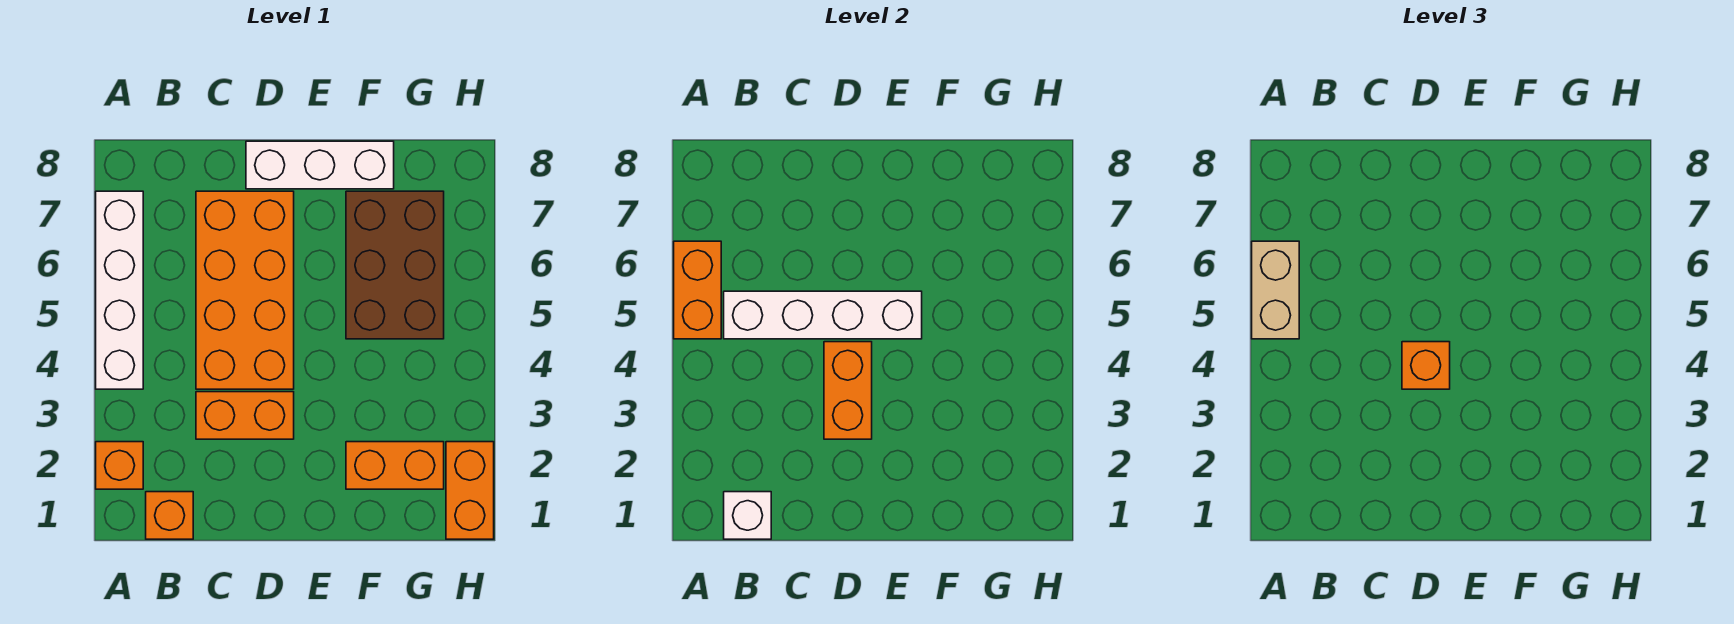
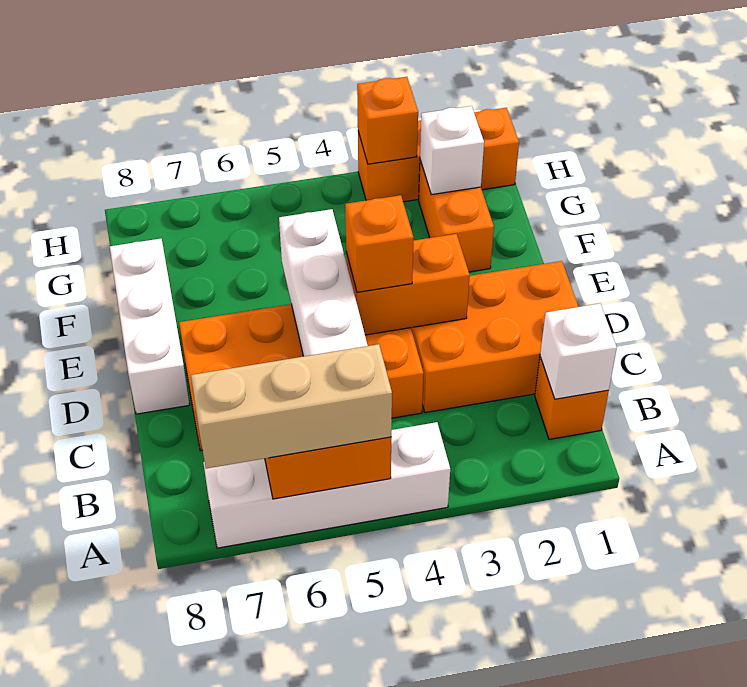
orange brick A2 level 1 -> orange brick H3 level 2
tan brick A5:A6 level 3 -> tan brick A5:A7 level 3
orange brick C3:D3 level 1 -> orange brick C1:D3 level 1
brown brick F5:G7 level 1 -> none
none -> white brick G2 level 2
orange brick H1:H2 level 1 -> orange brick H1:H3 level 1

